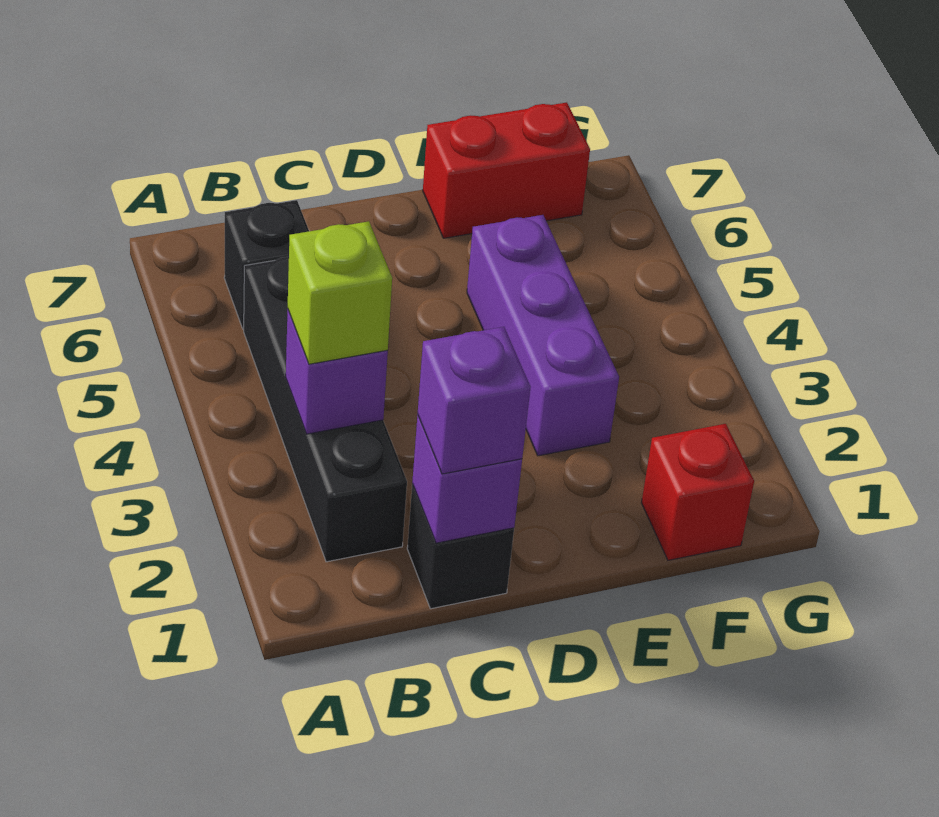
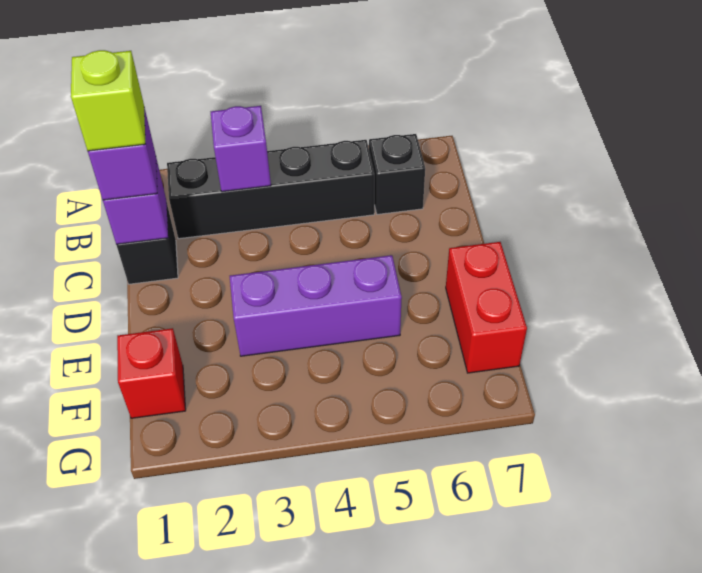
lime brick B3 level 3 -> lime brick C1 level 4

